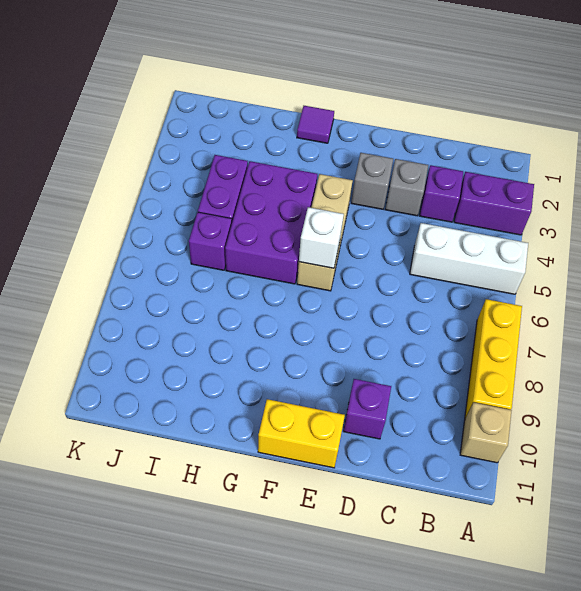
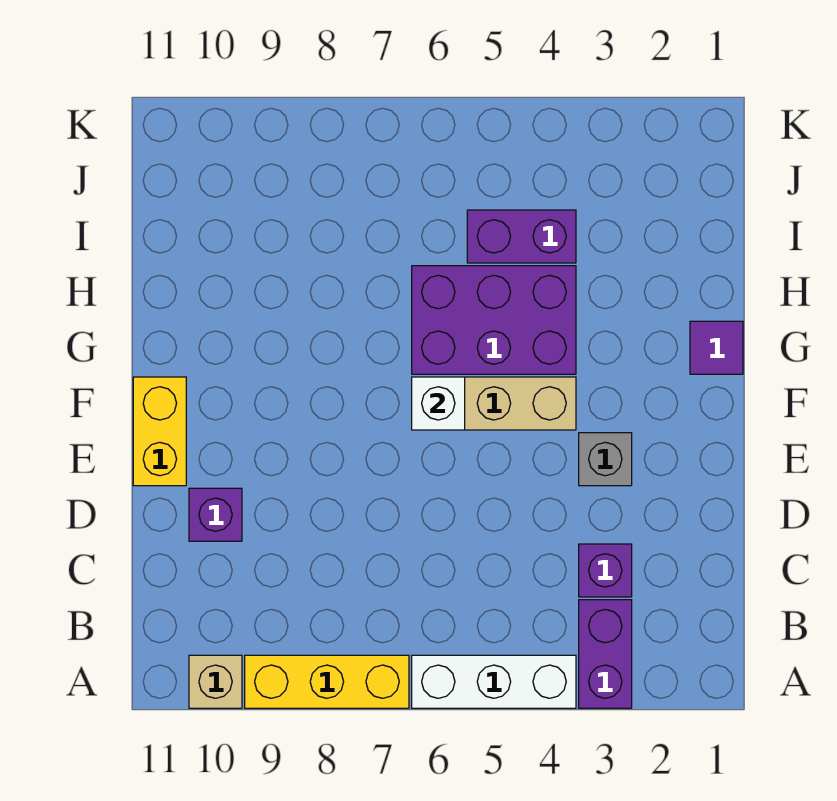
white brick A5:C5 level 1 -> white brick A4:A6 level 1
grey brick D3 level 1 -> none
purple brick I6 level 1 -> none

